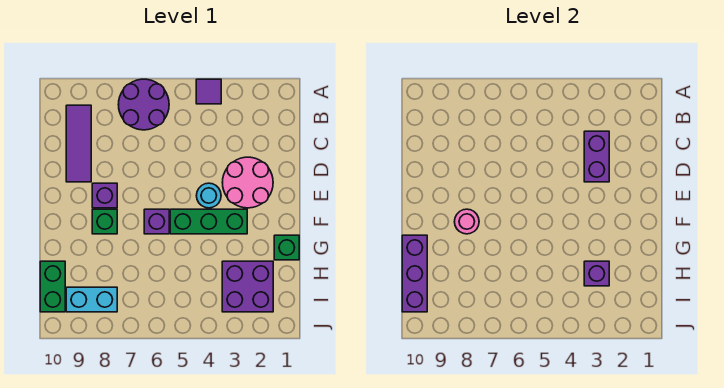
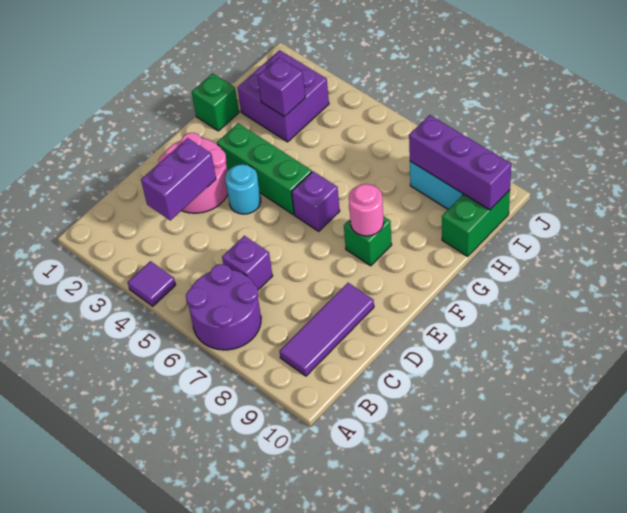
purple brick E8 level 1 -> purple brick C6 level 1
purple brick G10:I10 level 2 -> purple brick I8:I10 level 2

